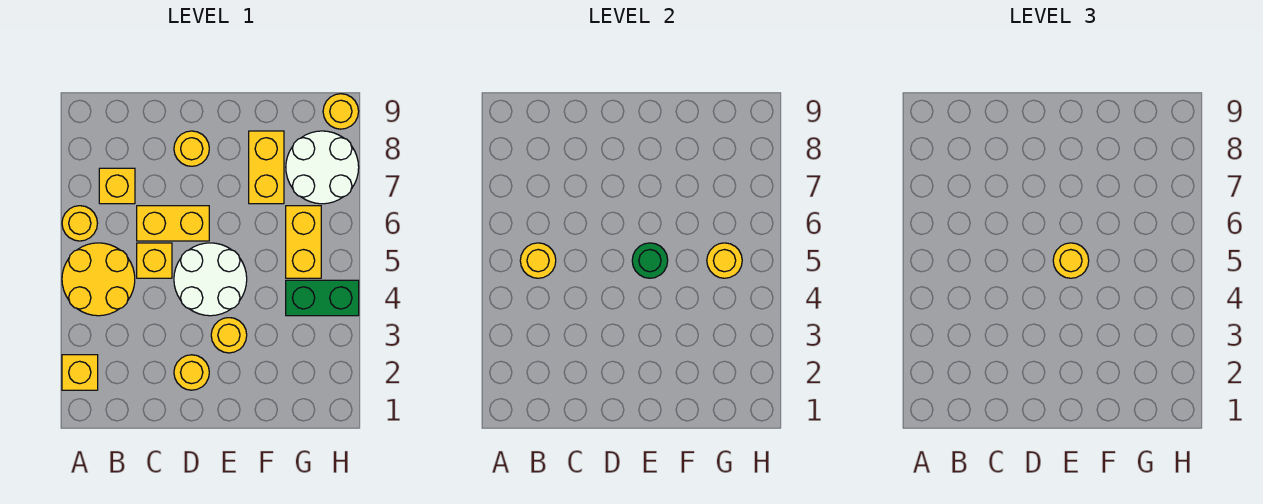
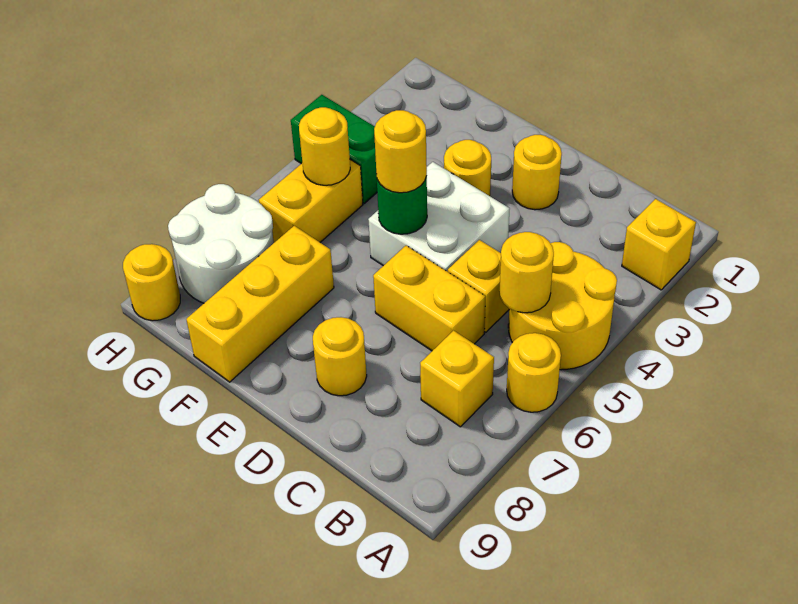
white round brick D4:E5 level 1 -> white brick D4:E5 level 1
yellow brick F7:F8 level 1 -> yellow brick F7:F9 level 1

